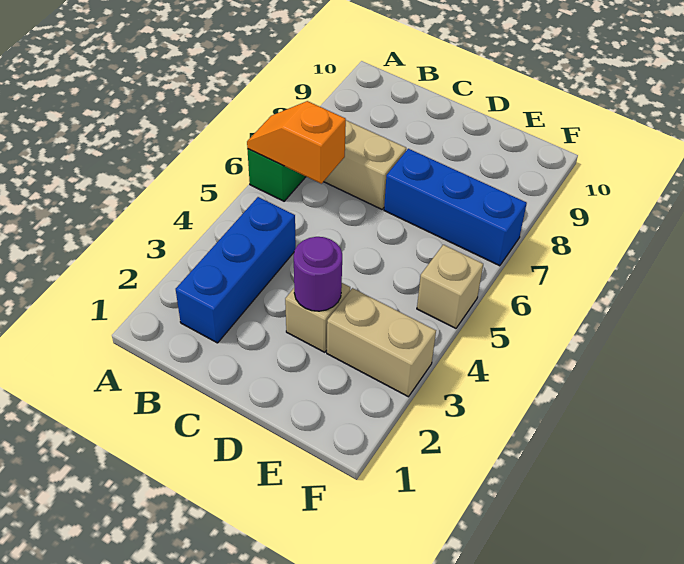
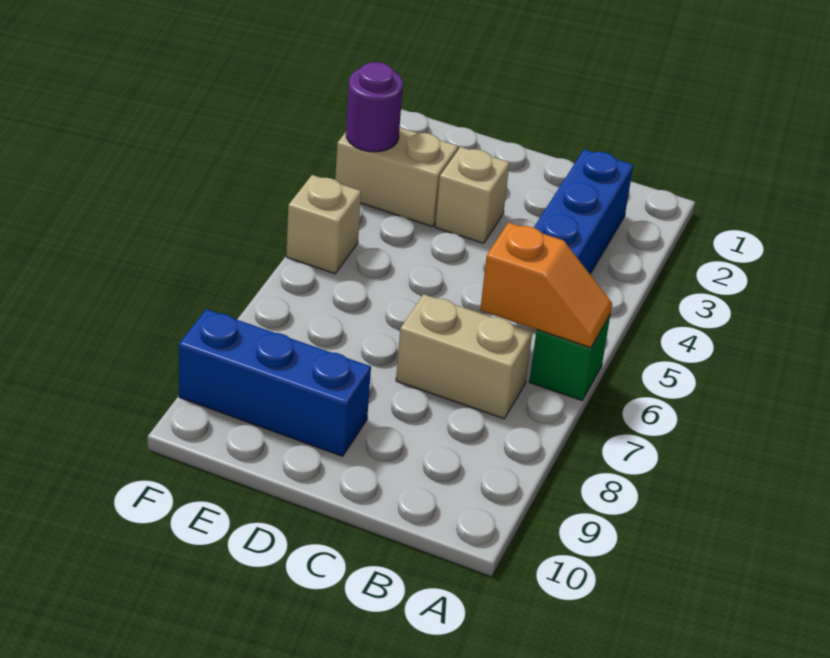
purple round brick D3 level 2 -> purple round brick F3 level 2
blue brick D7:F7 level 1 -> blue brick D9:F9 level 1

